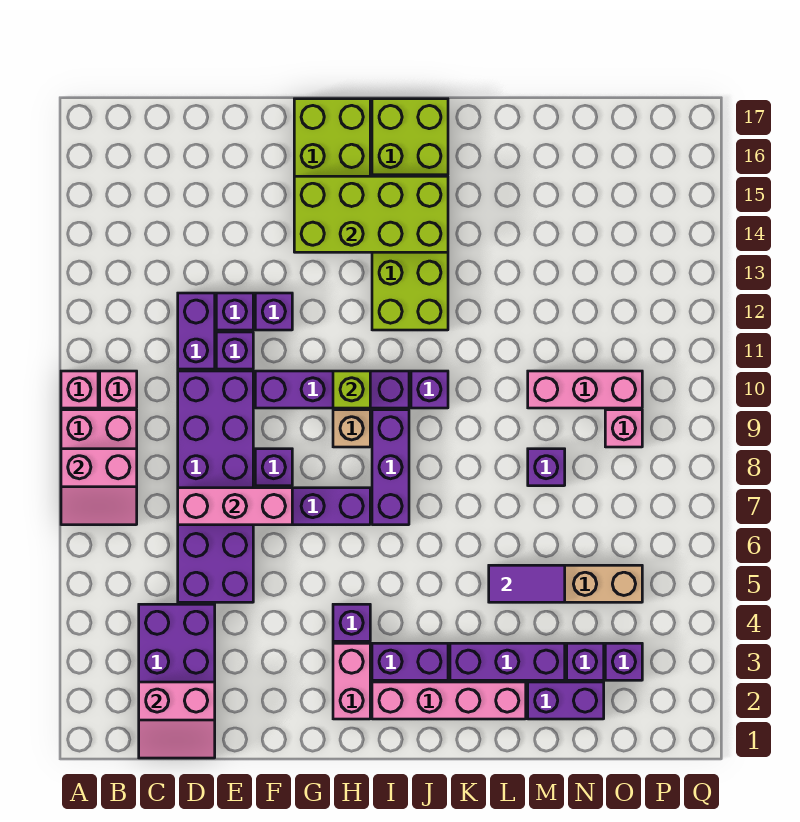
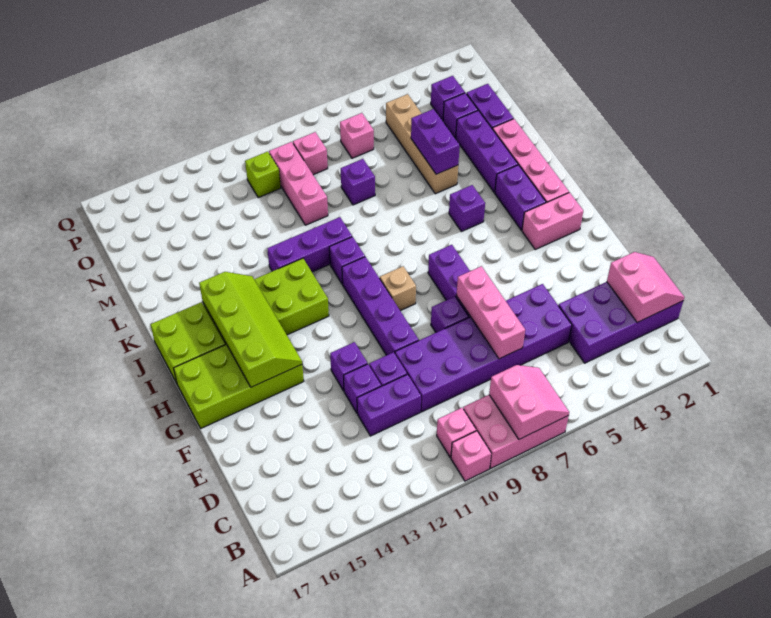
lime brick G14:J15 level 2 -> lime slope G14:J15 level 2 top 15
purple brick H4 level 1 -> purple brick J5 level 1
lime brick H10 level 2 -> lime brick O11 level 1
purple brick I7:I9 level 1 -> purple brick K10:K12 level 1
purple tile L5:M5 level 2 -> purple brick L5:M5 level 2
none -> pink brick O7 level 1

